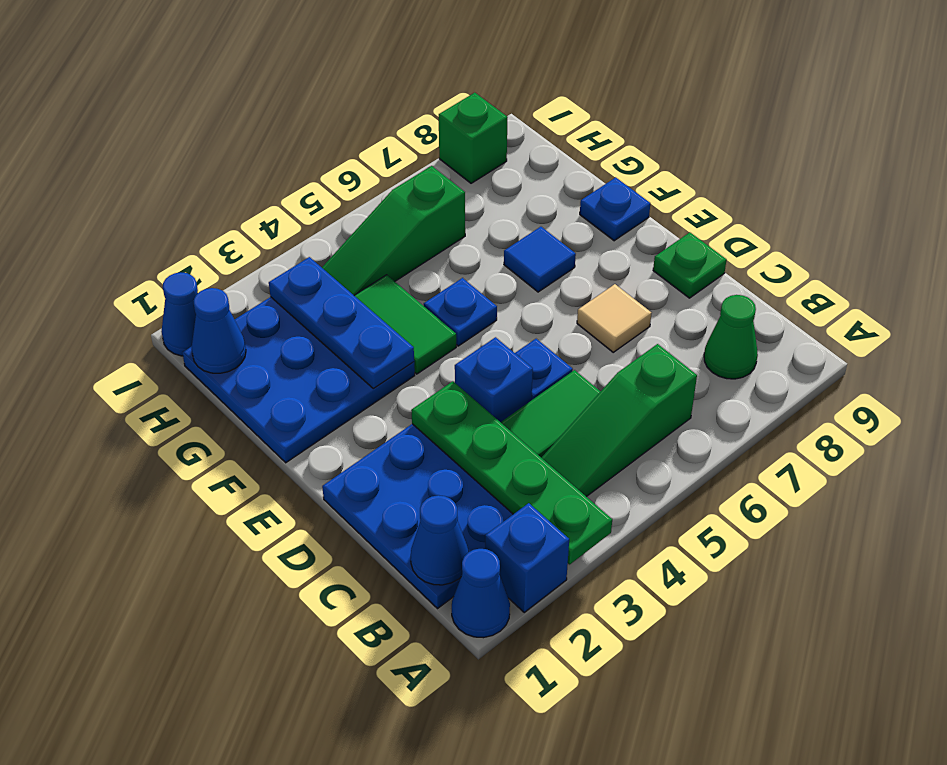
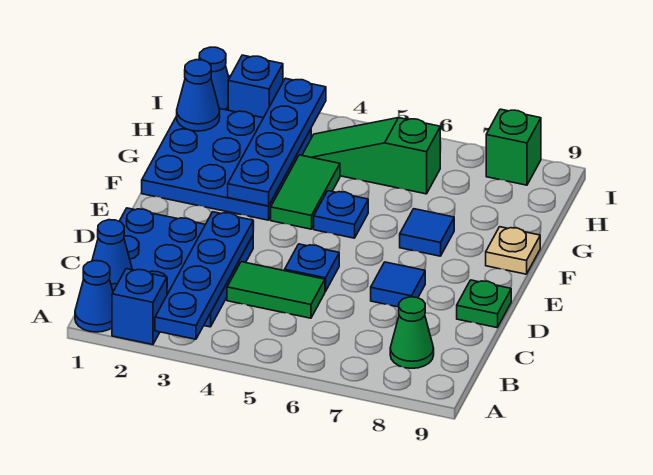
green plate A3:D3 level 2 -> blue plate A3:D3 level 2
green slope B4:B6 level 1 top 6 -> none
blue brick D4 level 1 -> blue brick I2 level 1
tan tile D7 level 1 -> blue tile D7 level 1
blue plate F3:H3 level 2 -> blue plate F3:I3 level 2
blue plate F9 level 1 -> tan plate F9 level 1

